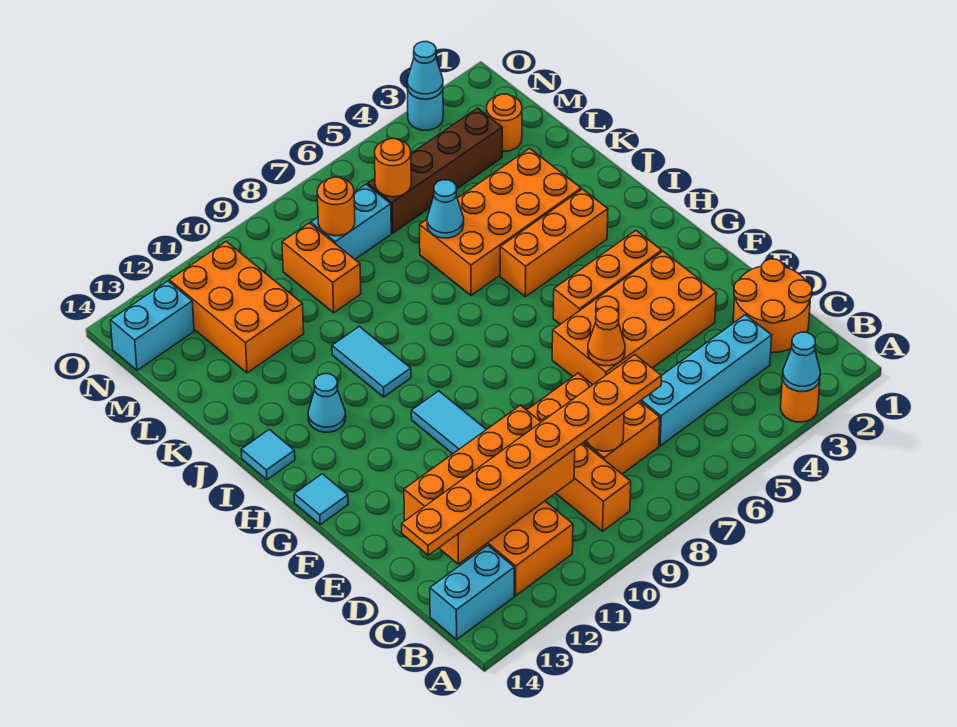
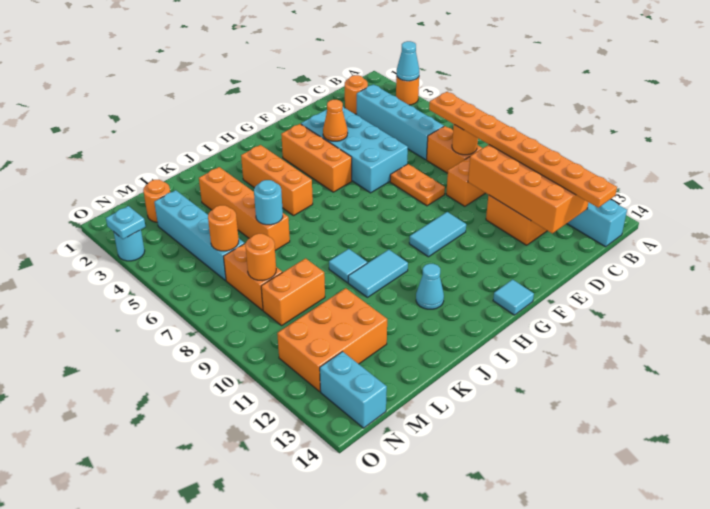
orange round brick C1:D2 level 1 -> orange round brick C2 level 1
orange brick E3:F6 level 1 -> cyan brick E3:F6 level 1
orange cone E6 level 2 -> orange cone F4 level 2
cyan tile I14 level 1 -> cyan tile J9 level 1
orange brick J3:K6 level 1 -> orange brick K3:K6 level 1
cyan cone K6 level 2 -> cyan round brick K6 level 2
brown brick M3:M6 level 1 -> cyan brick M3:M6 level 1
cyan brick M7:M8 level 1 -> orange brick M7:M8 level 1
cyan cone O3 level 2 -> cyan plate O3 level 2

